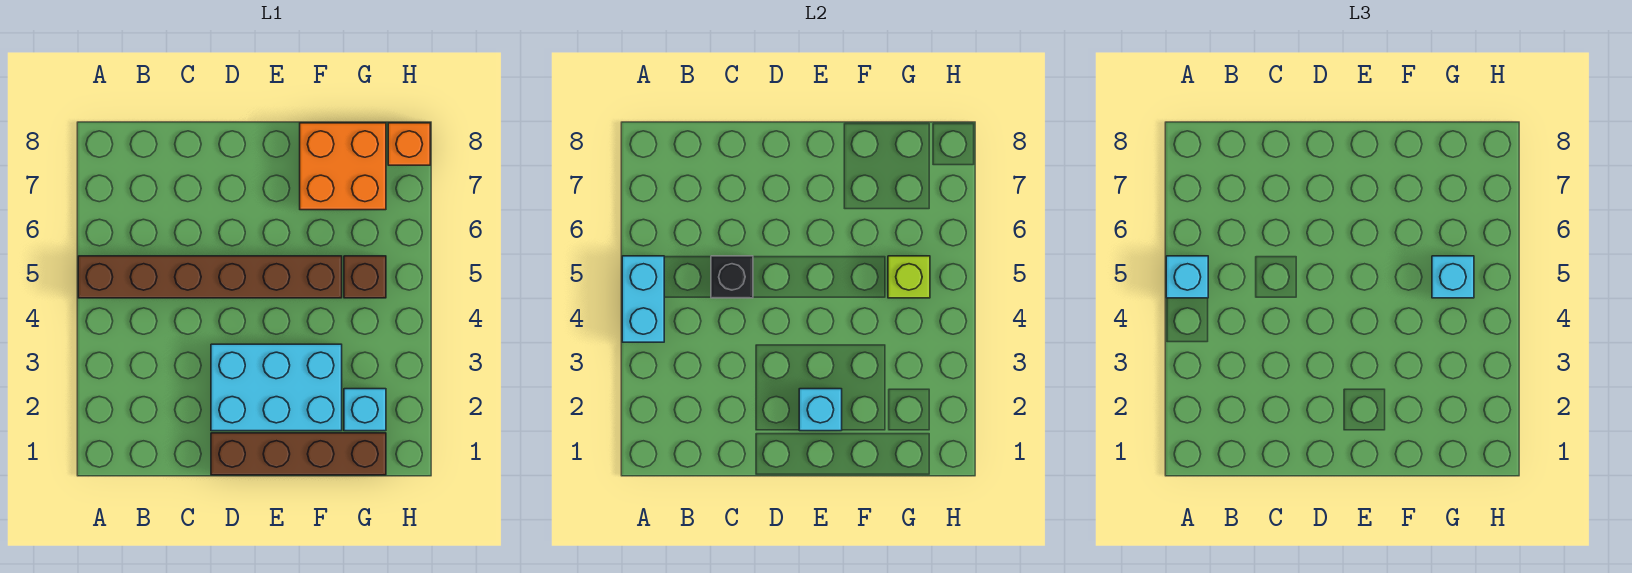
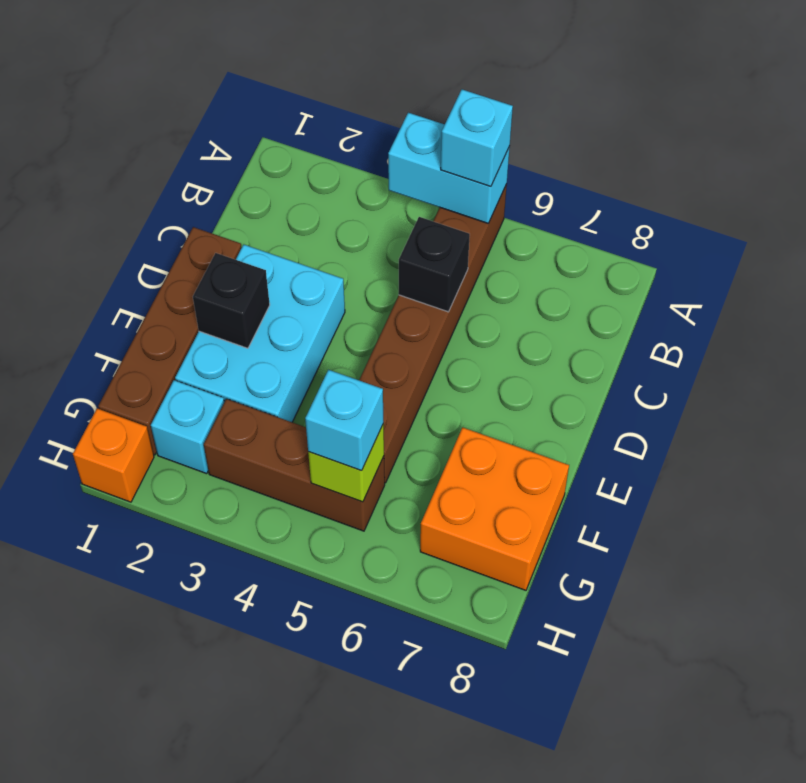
cyan brick E2 level 2 -> black brick E2 level 2
brown brick G5 level 1 -> brown brick G3:G5 level 1
orange brick H8 level 1 -> orange brick H1 level 1

